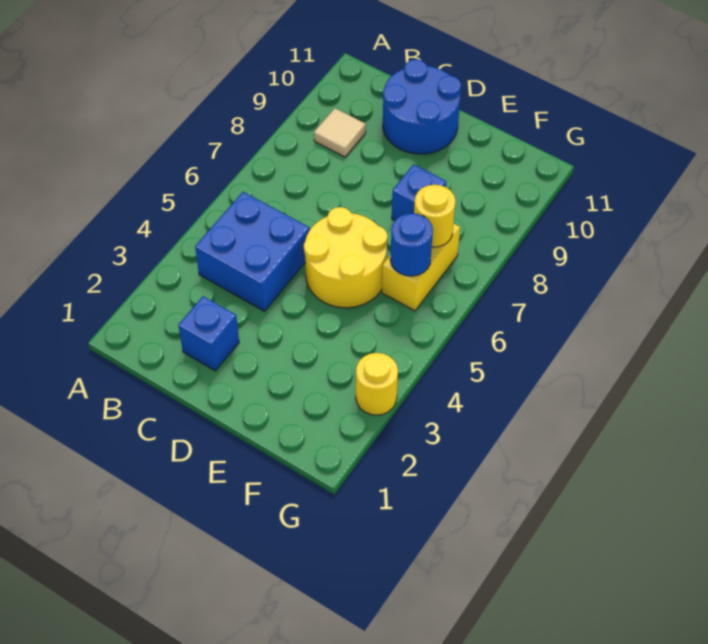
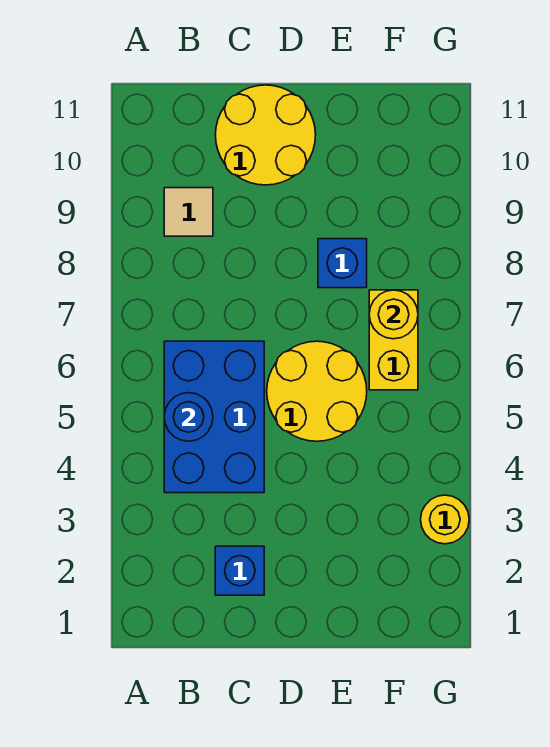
blue brick B4:C5 level 1 -> blue brick B4:C6 level 1
blue round brick C10:D11 level 1 -> yellow round brick C10:D11 level 1
blue round brick F6 level 2 -> blue round brick B5 level 2

